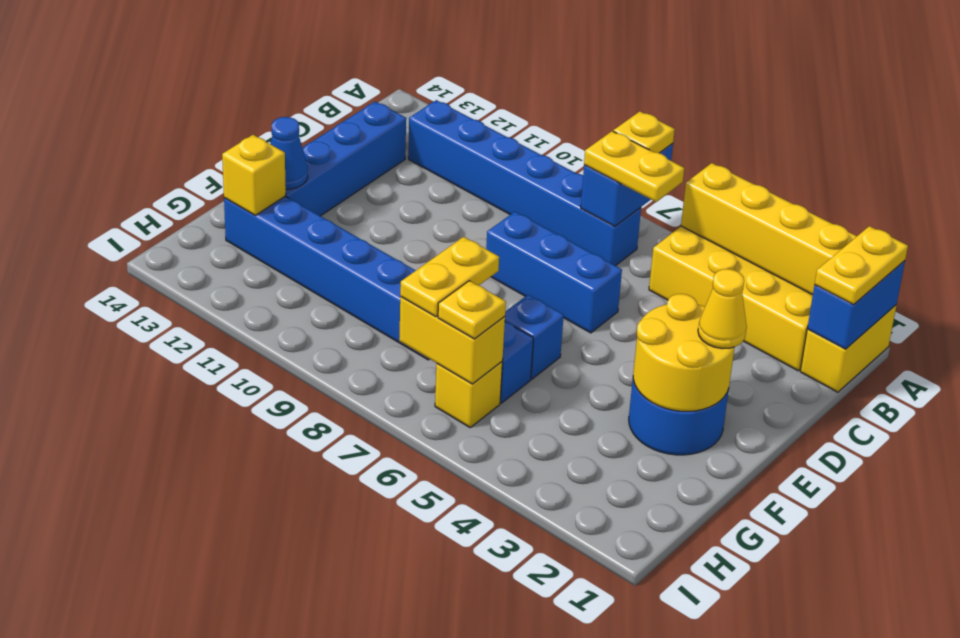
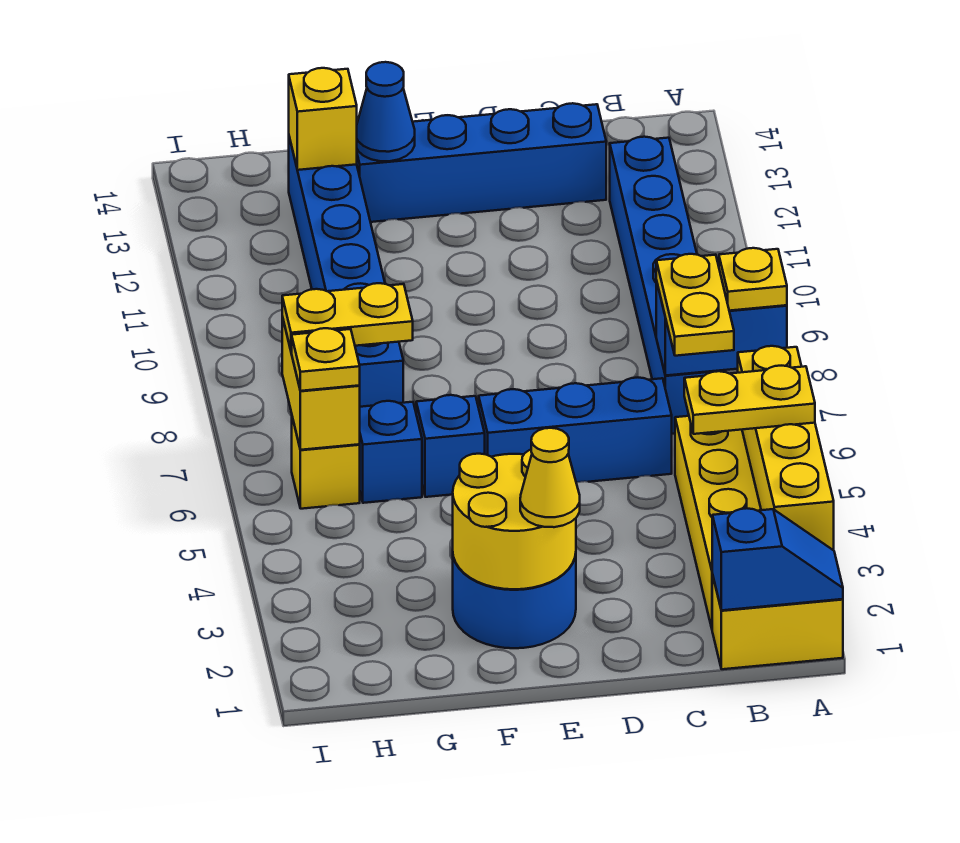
blue brick A1:B1 level 2 -> blue slope A1:B1 level 2 top B
yellow plate A1:B1 level 3 -> yellow plate A4:B4 level 3
blue brick D6:D8 level 1 -> blue brick C6:E6 level 1

